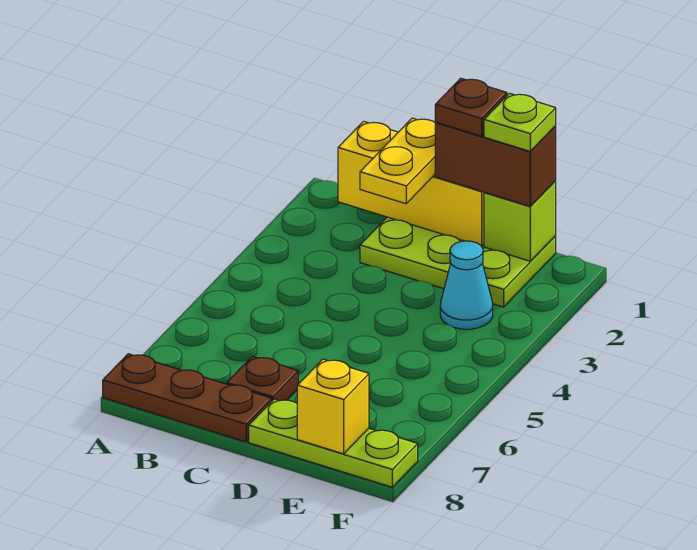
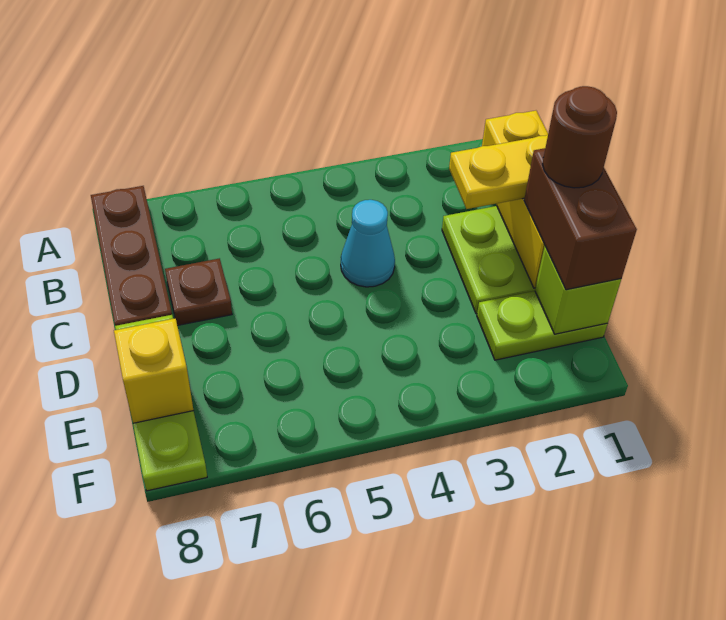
brown plate D1 level 4 -> brown round brick D1 level 4
lime plate E1 level 4 -> none
cyan cone E3 level 1 -> cyan cone C4 level 1

